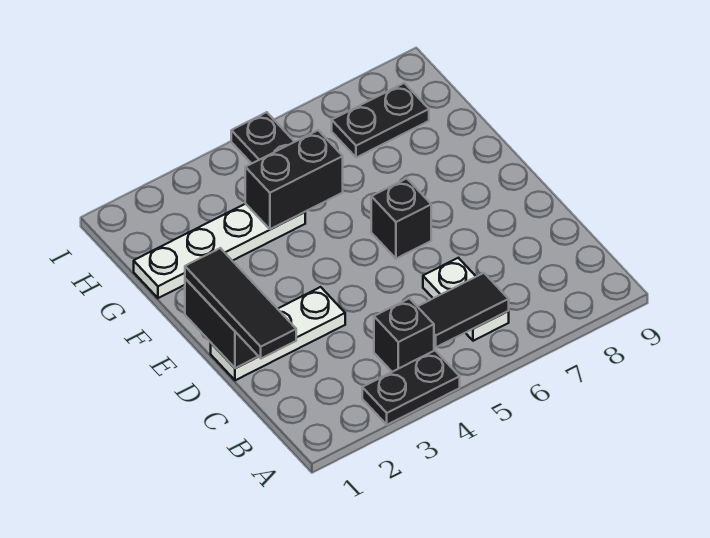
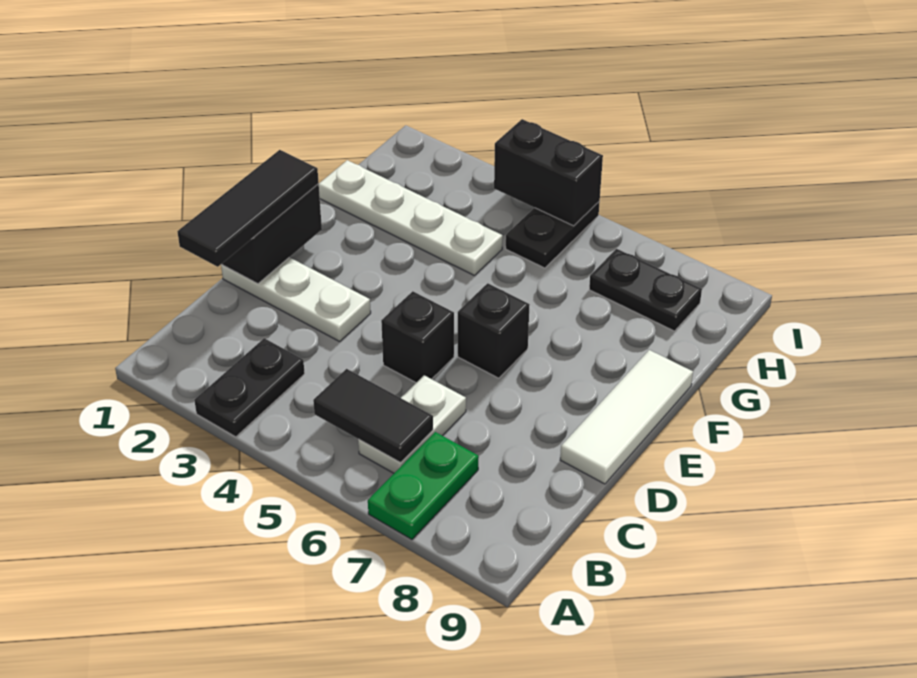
black plate A3:A4 level 1 -> black plate A3:B3 level 1
none -> green plate A7:B7 level 1
black brick B4 level 1 -> black brick D5 level 1
none -> white tile D9:F9 level 1
black brick G4:G5 level 2 -> black brick I4:I5 level 2

